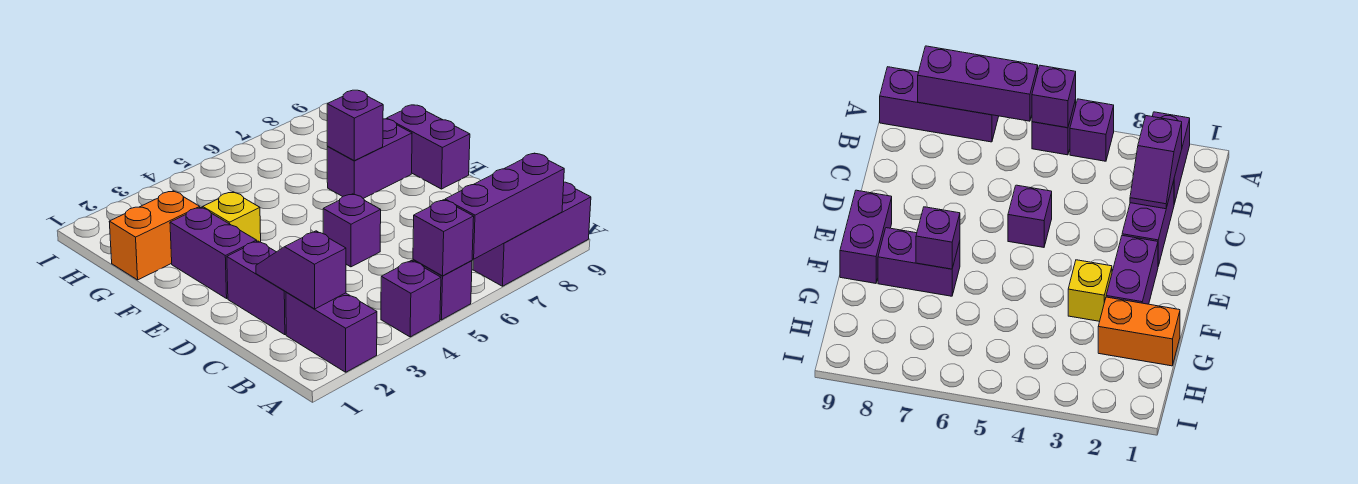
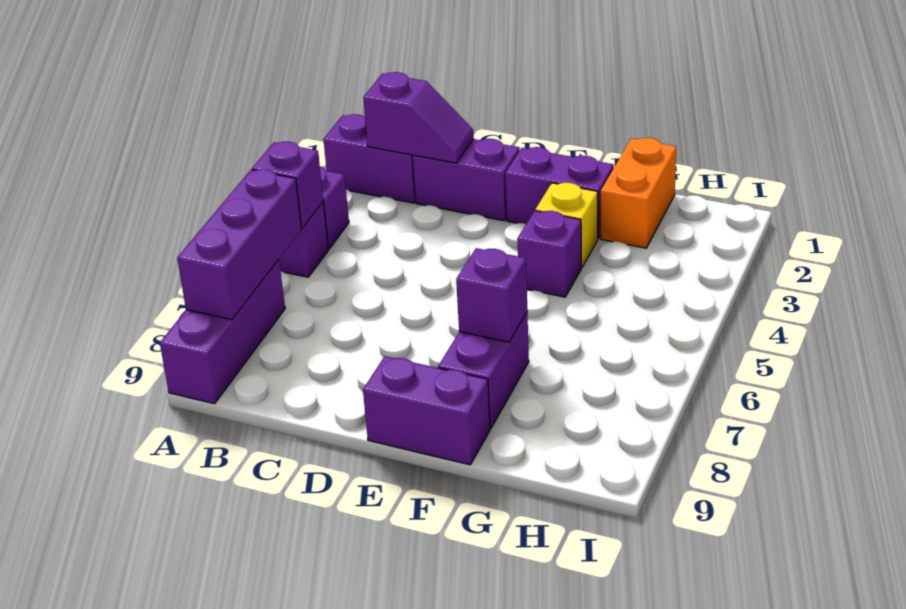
purple brick D5 level 1 -> purple brick F4 level 1

